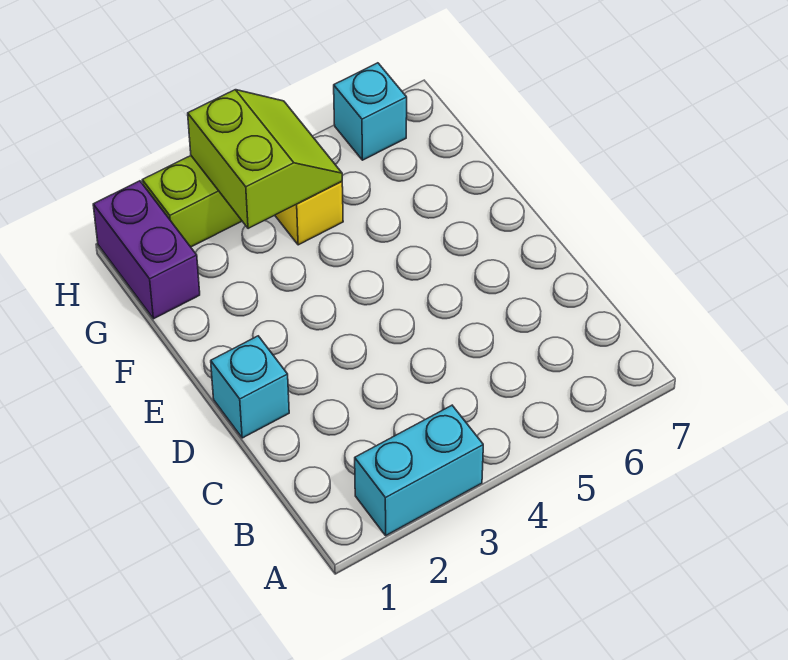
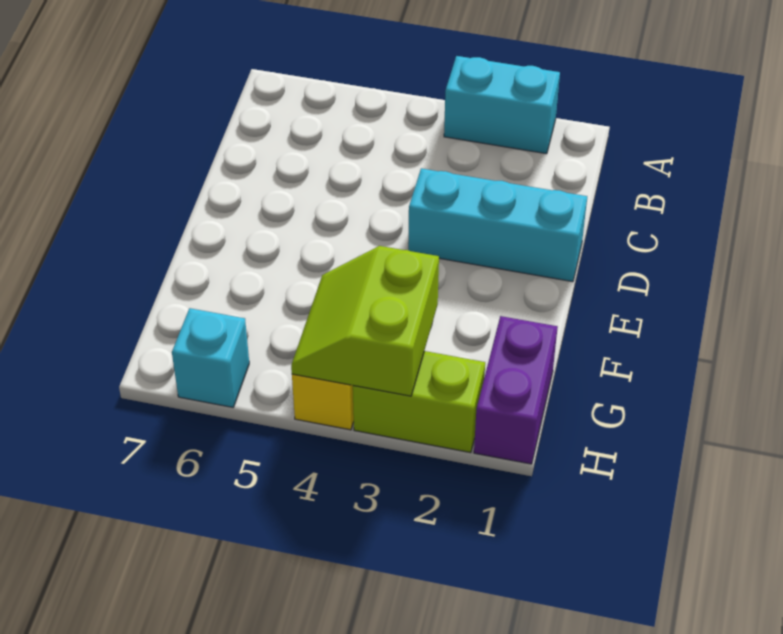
cyan brick D1 level 1 -> cyan brick D1:D3 level 1

